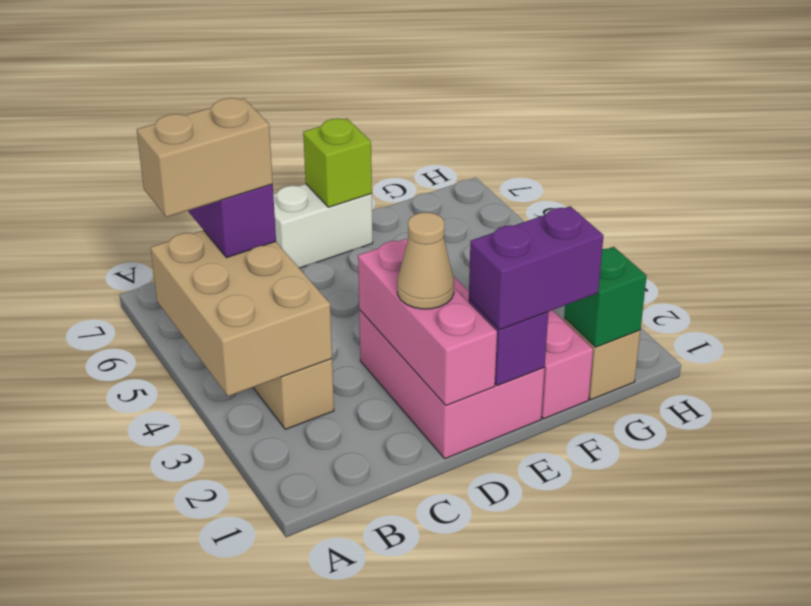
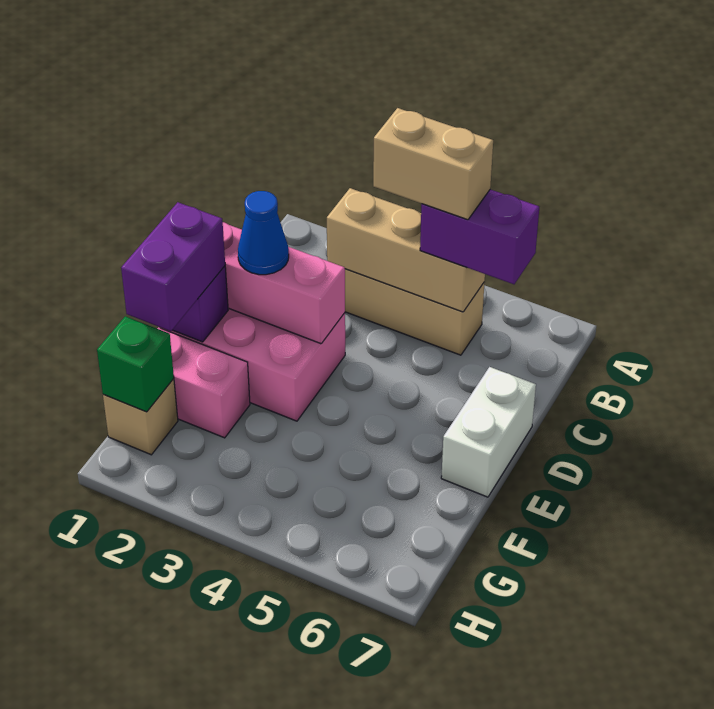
tan brick A3:B5 level 2 -> tan brick B3:B5 level 2
tan brick A5:B5 level 4 -> tan brick B4:B5 level 4
tan cone D2 level 3 -> blue cone D2 level 3
lime brick E7 level 2 -> none

